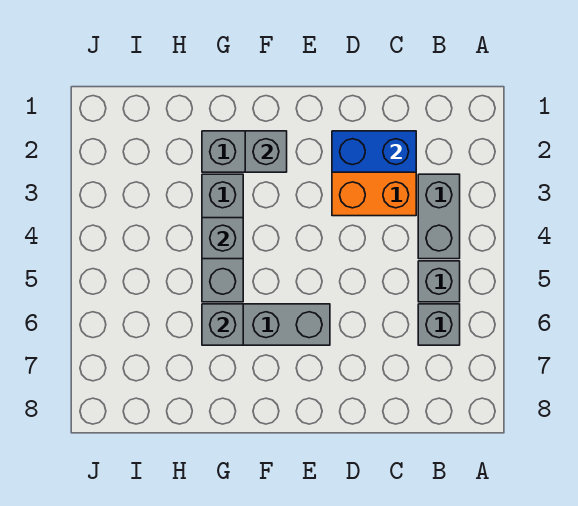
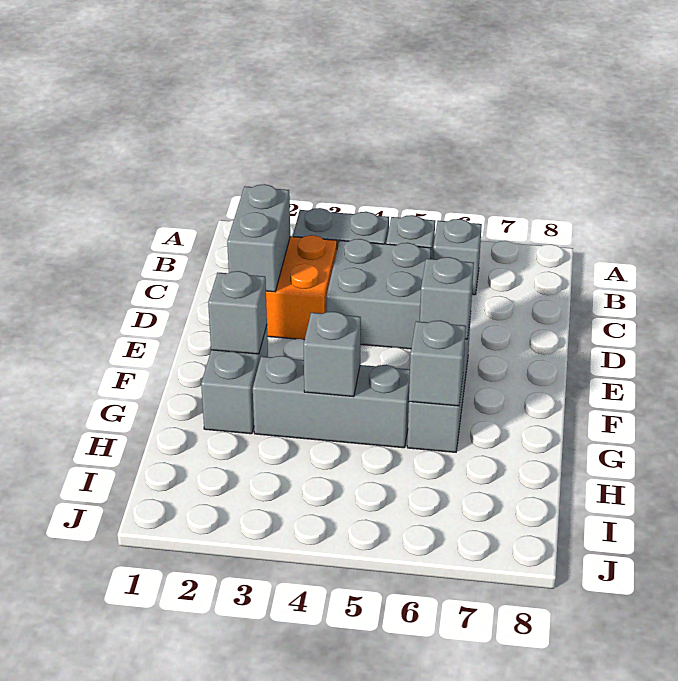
blue brick C2:D2 level 2 -> grey brick C2:D2 level 2
none -> grey brick C4:D5 level 1
none -> grey brick E6 level 2

